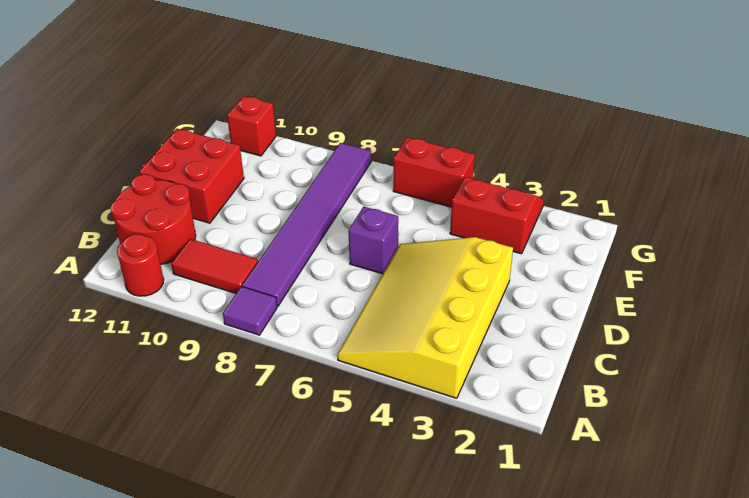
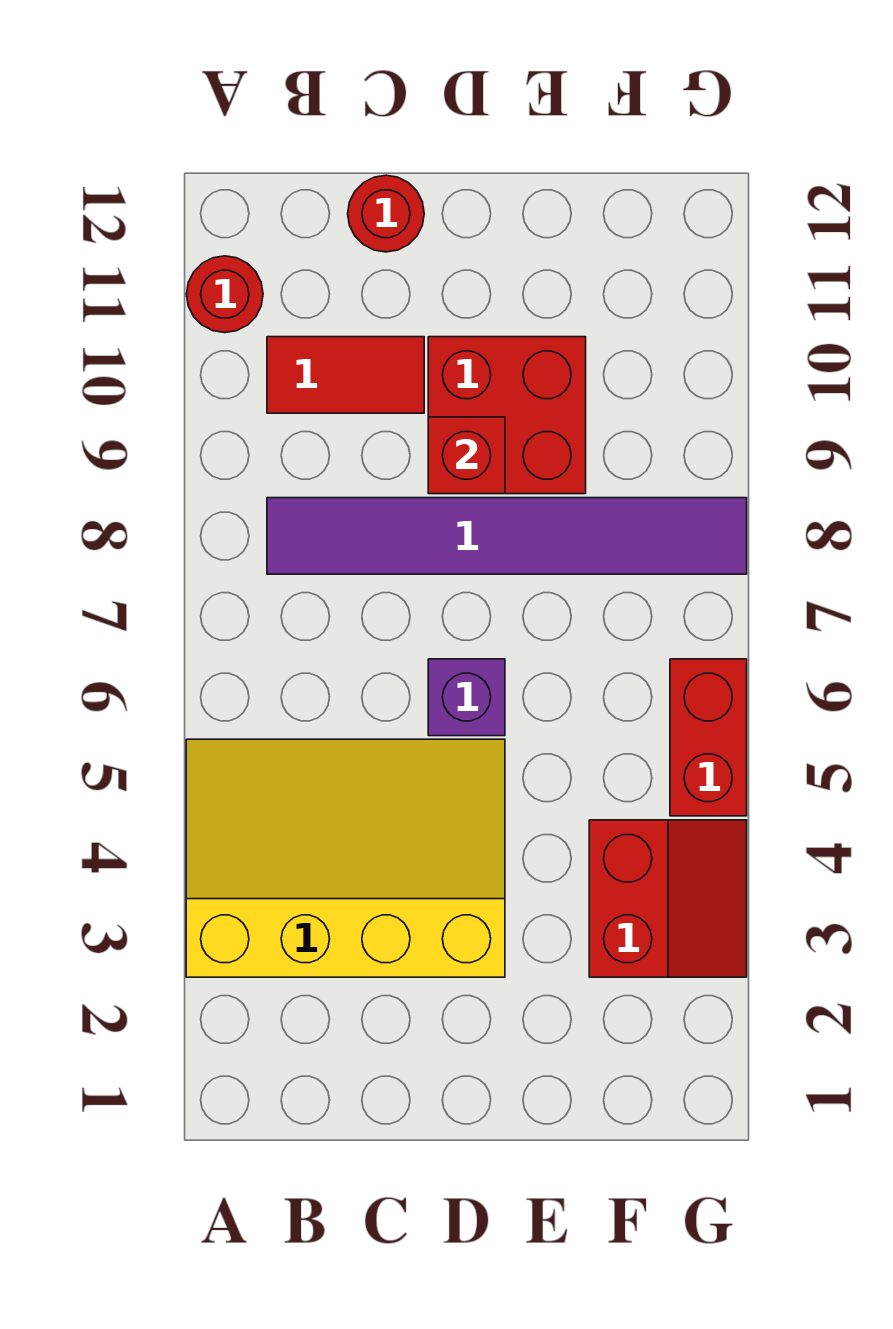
purple tile A8 level 1 -> none
red tile B9:B10 level 1 -> red tile B10:C10 level 1
red round brick B11:C12 level 1 -> red round brick C12 level 1
red brick D11:E12 level 1 -> red brick D9:E10 level 1
red brick G11 level 1 -> red brick D9 level 2

